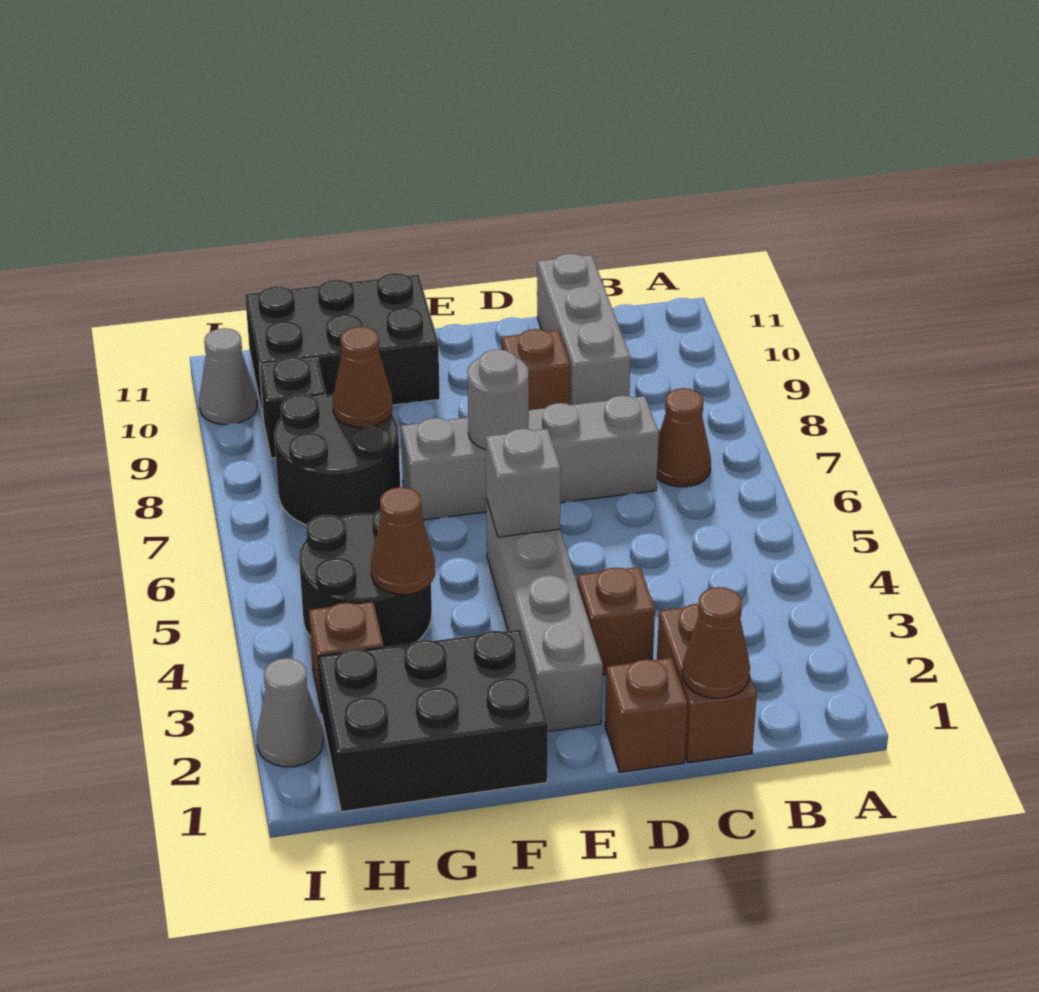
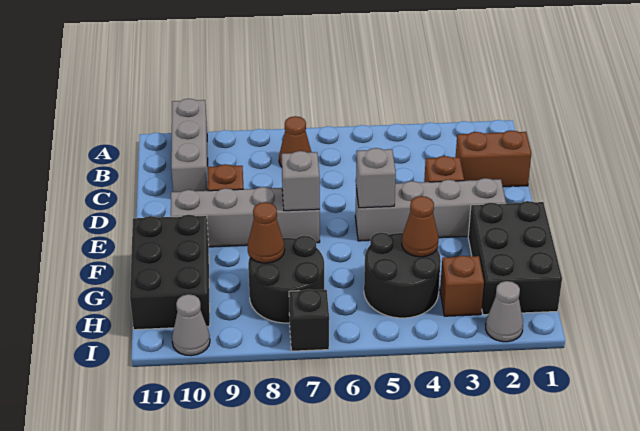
brown cone C1 level 2 -> none
grey brick C7:F7 level 1 -> grey brick E7:E10 level 1
grey brick C9:C11 level 1 -> grey brick A10:C10 level 1
brown brick D1 level 1 -> none
grey round brick E7 level 2 -> grey brick E7 level 2
black brick H9 level 1 -> black brick I7 level 1

